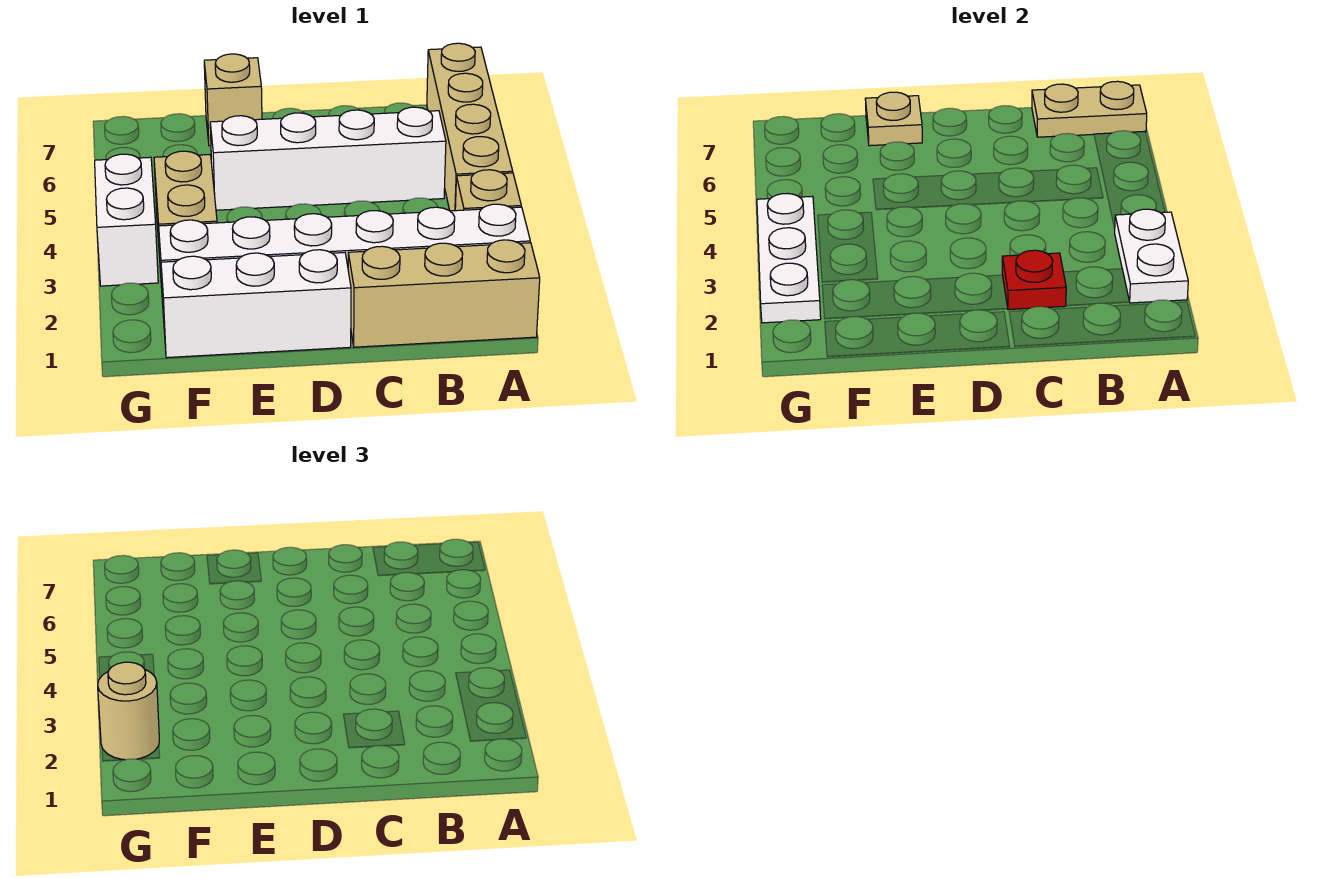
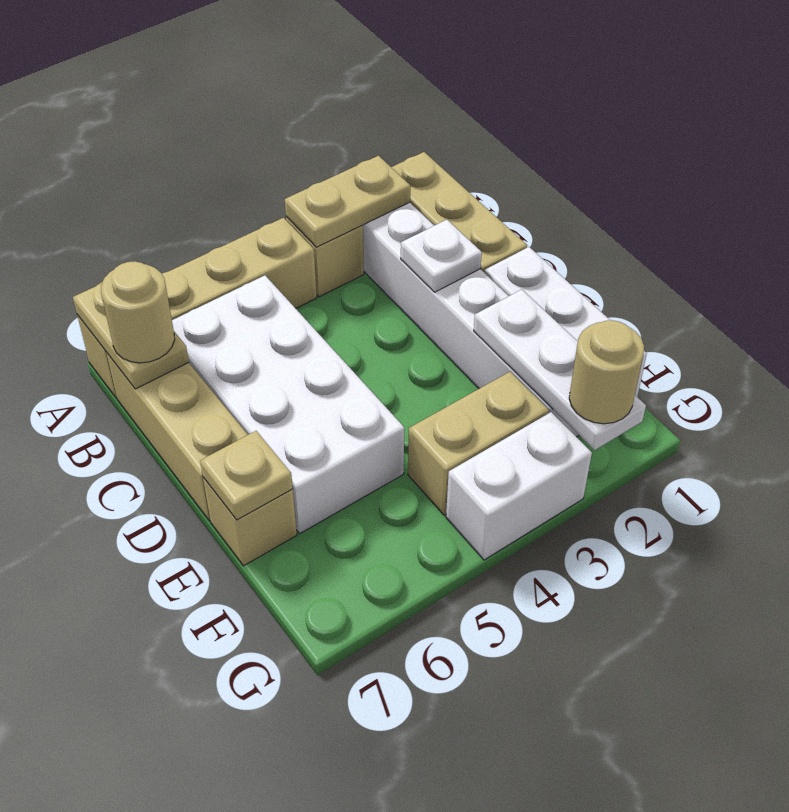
white plate A2:A3 level 2 -> tan plate A2:A3 level 2
white brick B5:E5 level 1 -> white brick B5:E6 level 1
none -> tan brick B7:D7 level 1
none -> tan round brick B7 level 3
red plate C2 level 2 -> white plate C2 level 2
white plate G2:G4 level 2 -> white plate E2:G2 level 2

